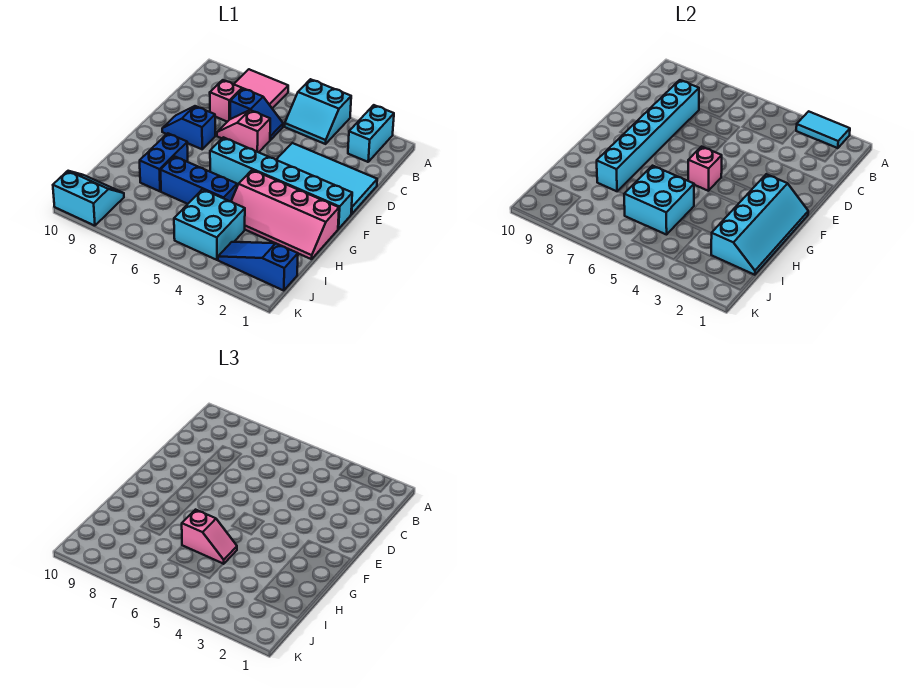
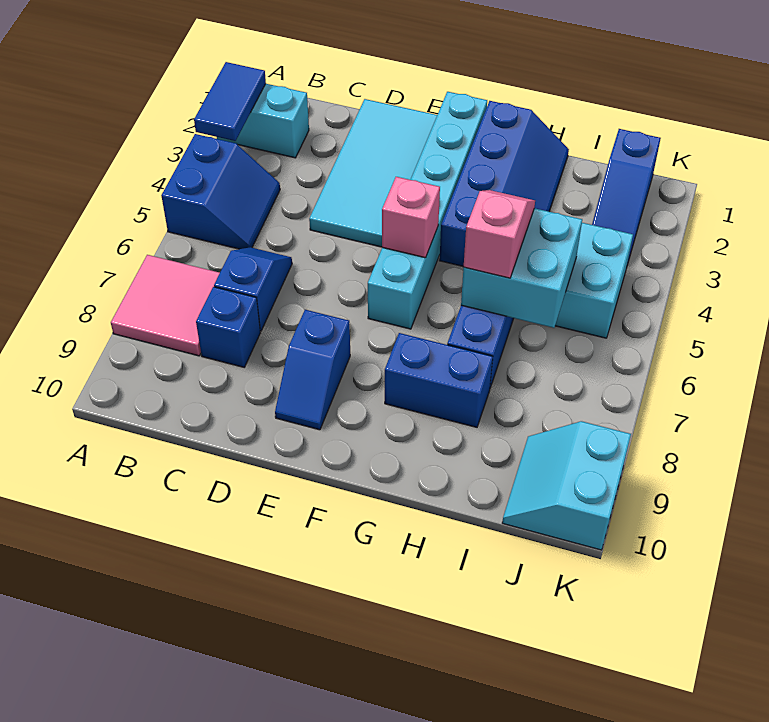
cyan tile A2:A3 level 2 -> blue tile A2:A3 level 2
cyan slope A4:B5 level 1 top A -> blue slope A4:B5 level 1 top A
pink brick C8 level 1 -> blue brick C8 level 1
cyan brick C8:H8 level 2 -> none
pink slope D6:D7 level 1 top 6 -> none
cyan slope F1:I2 level 2 top 2 -> none
pink slope G1:H4 level 1 top G -> blue slope G1:H4 level 1 top G

